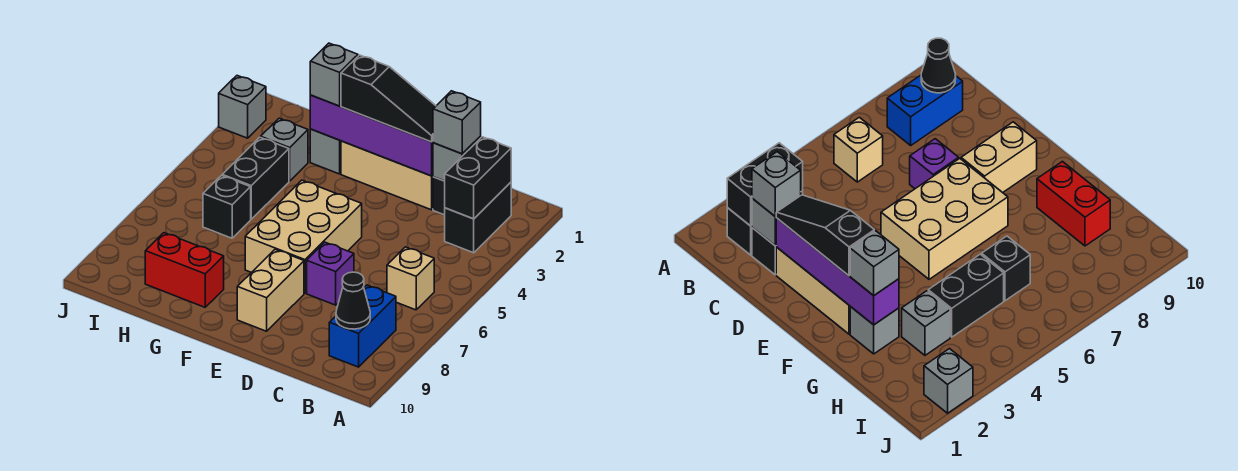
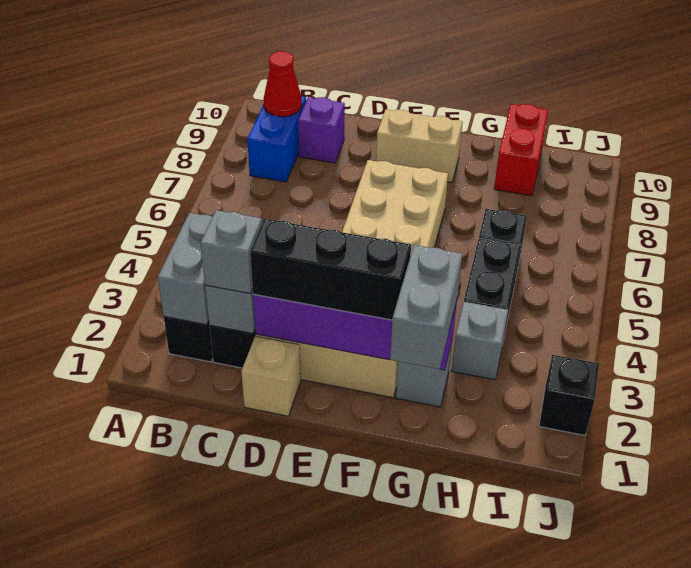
black brick B2:B3 level 2 -> grey brick B2:B3 level 2
tan brick B6 level 1 -> tan brick D1 level 1
black cone B9 level 2 -> red cone B9 level 2
black slope D2:F2 level 3 top F -> black brick D2:F2 level 3
purple brick D7 level 1 -> purple brick C9 level 1
tan brick E8:E9 level 1 -> tan brick E9:F9 level 1
grey brick G2 level 3 -> grey brick G1:G2 level 3
red brick G9:H9 level 1 -> red brick H9:H10 level 1
grey brick J2 level 1 -> black brick J2 level 1

